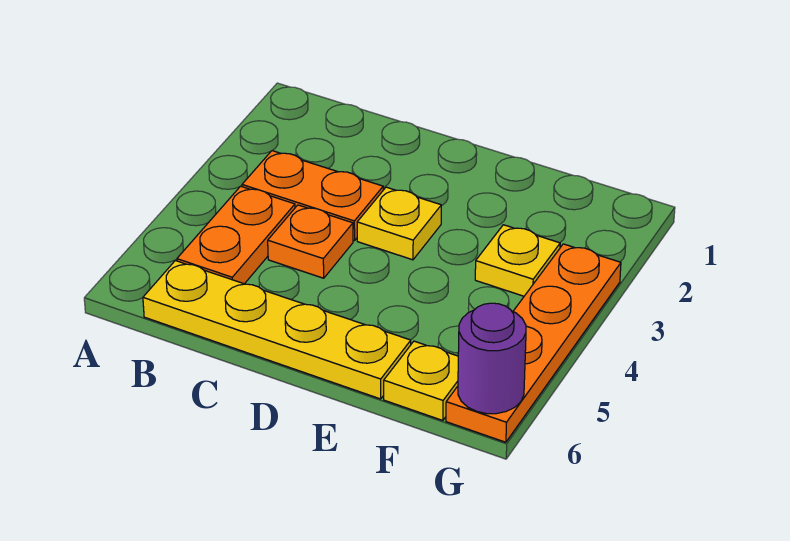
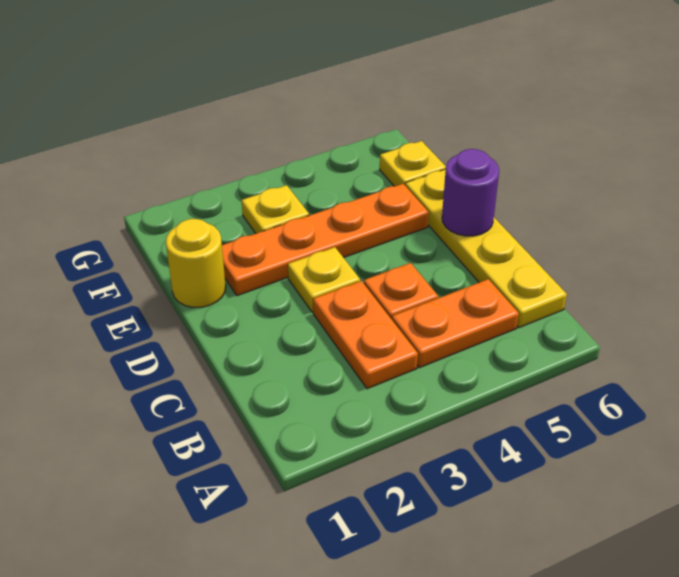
none -> yellow round brick E1 level 1
orange plate G3:G6 level 1 -> orange plate E2:E5 level 1
purple round brick G6 level 2 -> purple round brick D6 level 2

